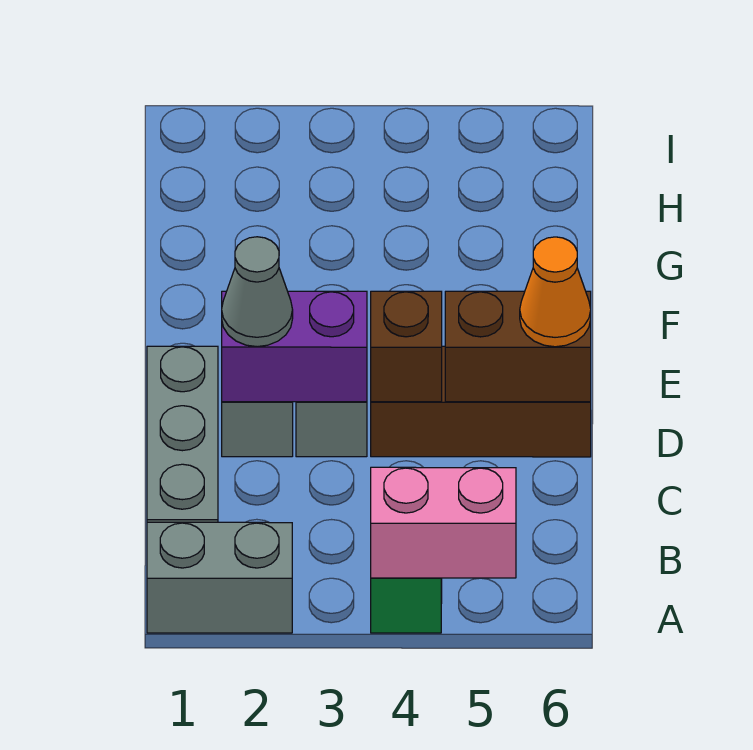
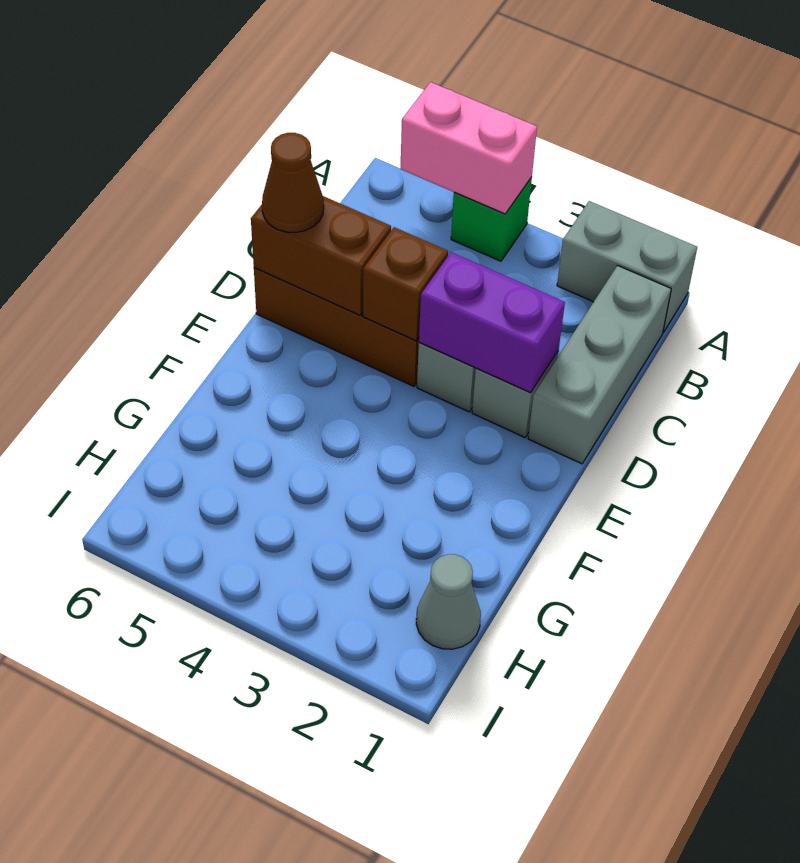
grey cone D2 level 3 -> grey cone H1 level 1
orange cone D6 level 3 -> brown cone D6 level 3

